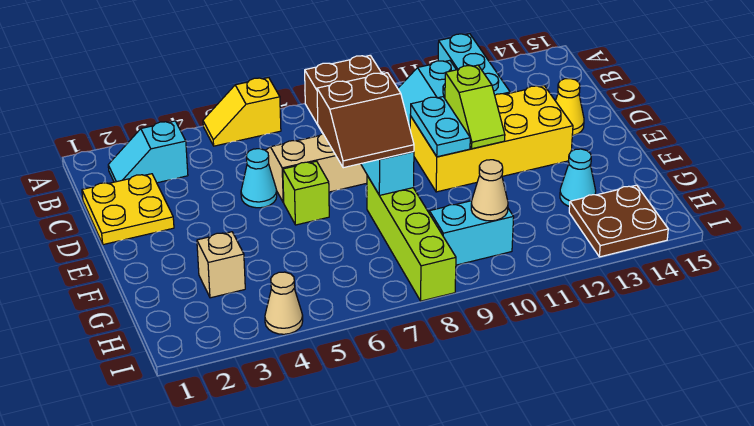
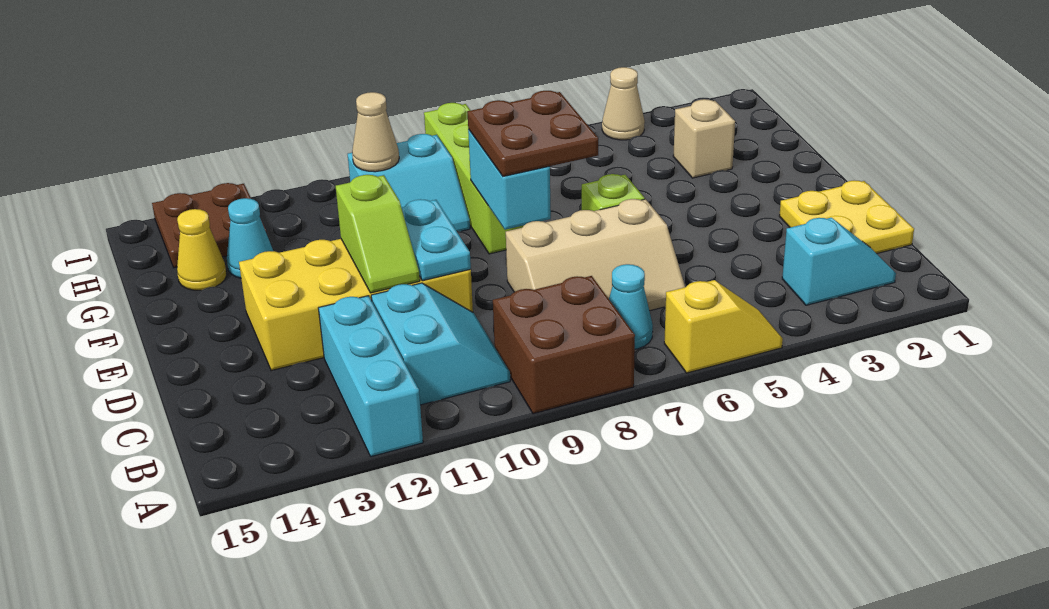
cyan cone D5 level 1 -> cyan cone B7 level 1
lime slope D11:E11 level 2 top D -> lime slope D11:E11 level 2 top E
yellow cone D14 level 1 -> yellow cone G14 level 1
brown slope E7:F8 level 3 top E -> brown plate E7:F8 level 3

